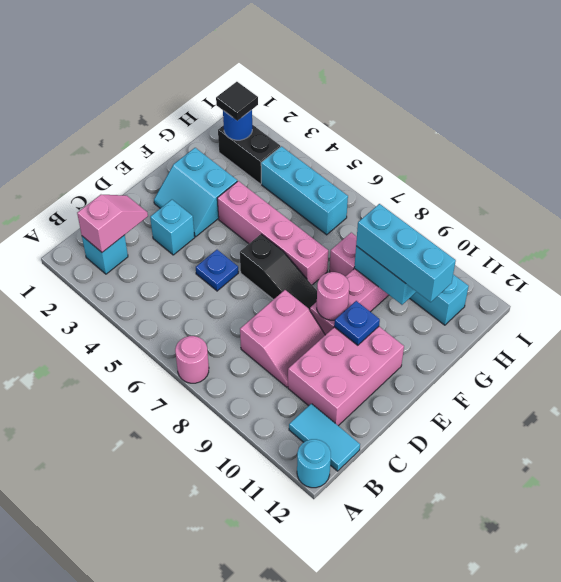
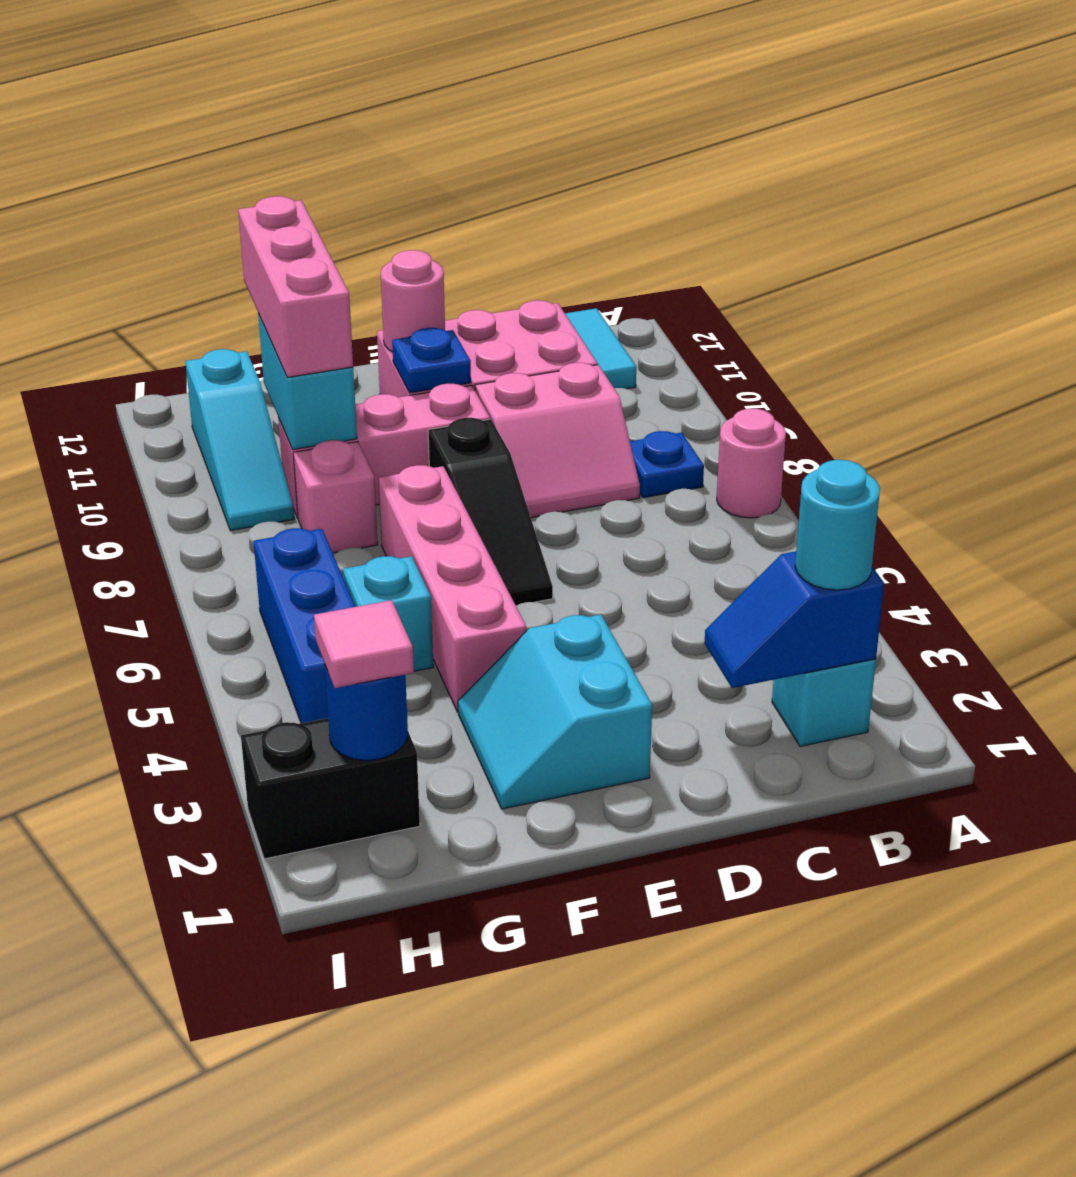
cyan round brick A12 level 1 -> cyan round brick B2 level 3
pink slope B2:C2 level 2 top B -> blue slope B2:C2 level 2 top B
pink slope C8:D9 level 1 top 8 -> pink slope C8:D9 level 1 top 9
cyan brick D3 level 1 -> cyan brick G5 level 1
blue plate D5 level 1 -> blue plate B8 level 1
cyan slope E2:F3 level 1 top F -> cyan slope E2:F3 level 1 top E
black slope E6:E8 level 1 top 6 -> black slope E6:E8 level 1 top 8
pink round brick E9 level 2 -> pink round brick E11 level 2
cyan brick G9:G11 level 3 -> pink brick G9:G11 level 3
black brick H2:H3 level 1 -> black brick H2:I2 level 1
black tile H2 level 3 -> pink tile H2 level 3
cyan brick H4:H6 level 1 -> blue brick H4:H6 level 1

